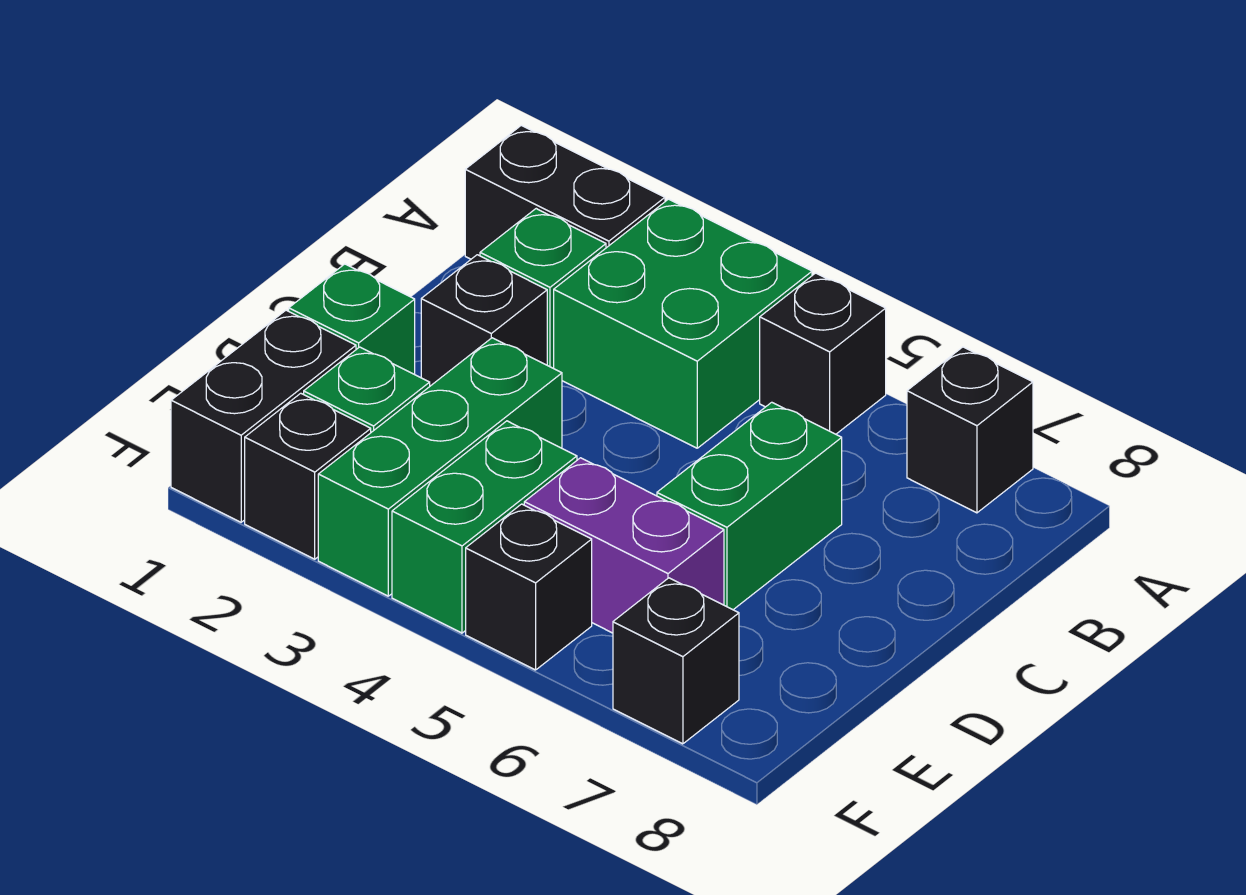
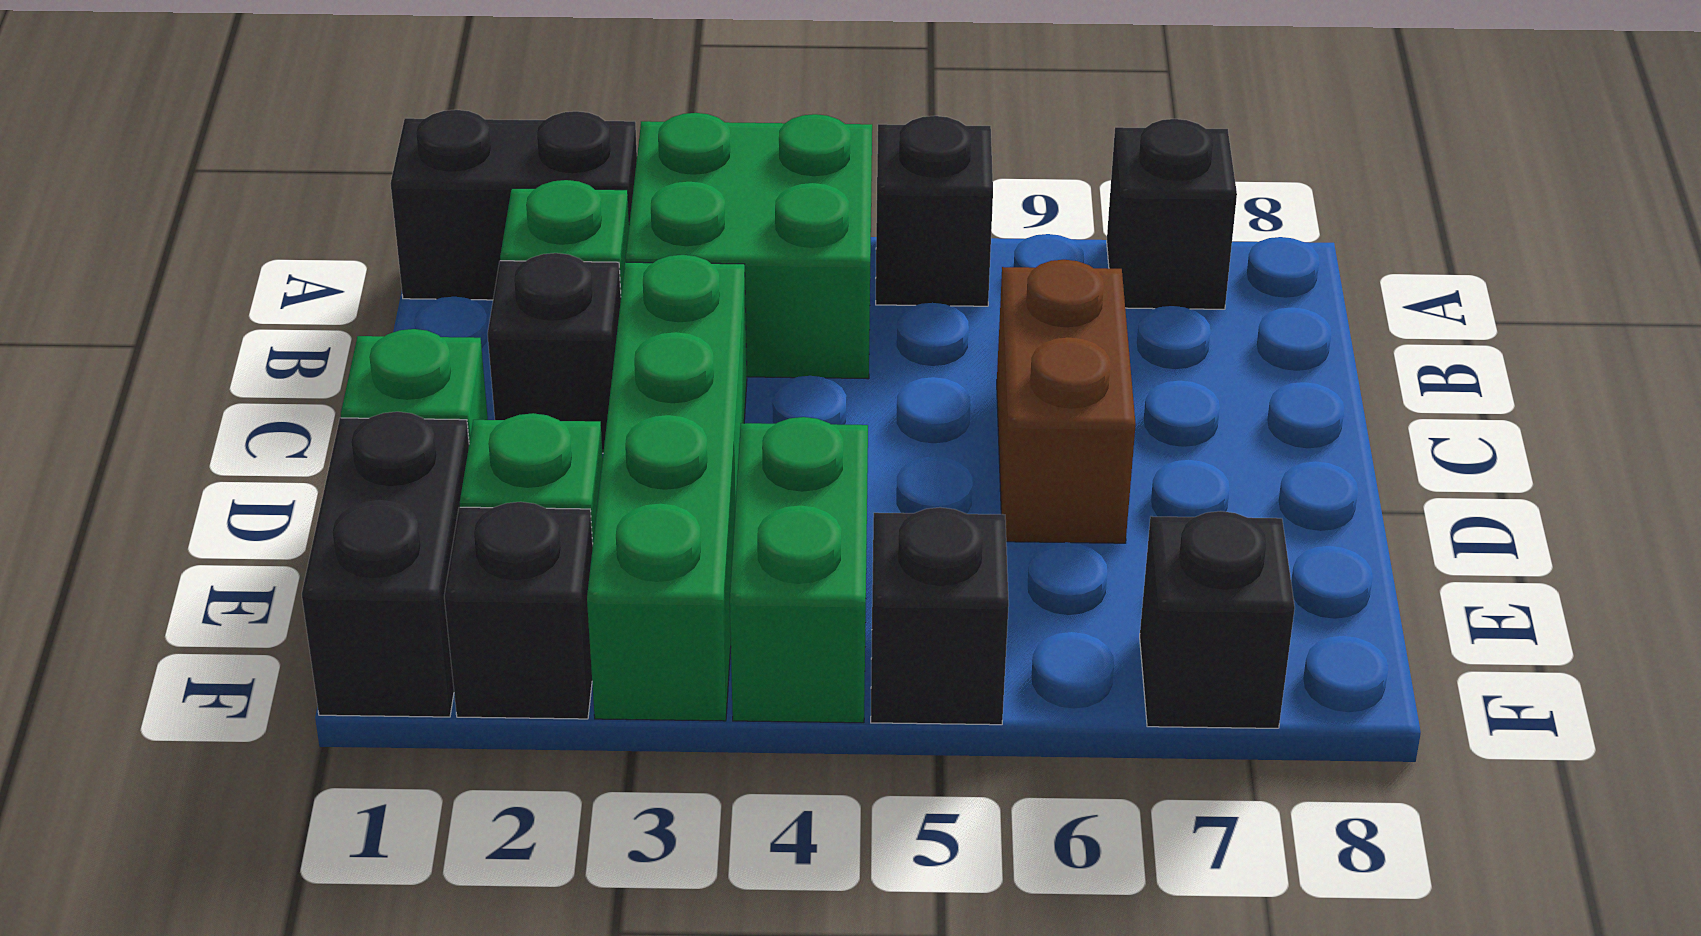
green brick C6:D6 level 1 -> brown brick C6:D6 level 1
green brick D3:F3 level 1 -> green brick C3:F3 level 1
purple brick E5:E6 level 1 -> none

